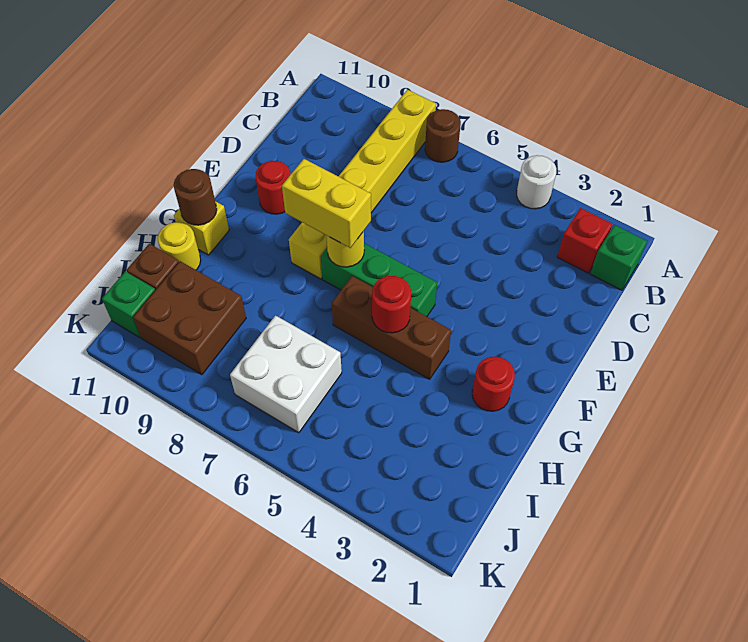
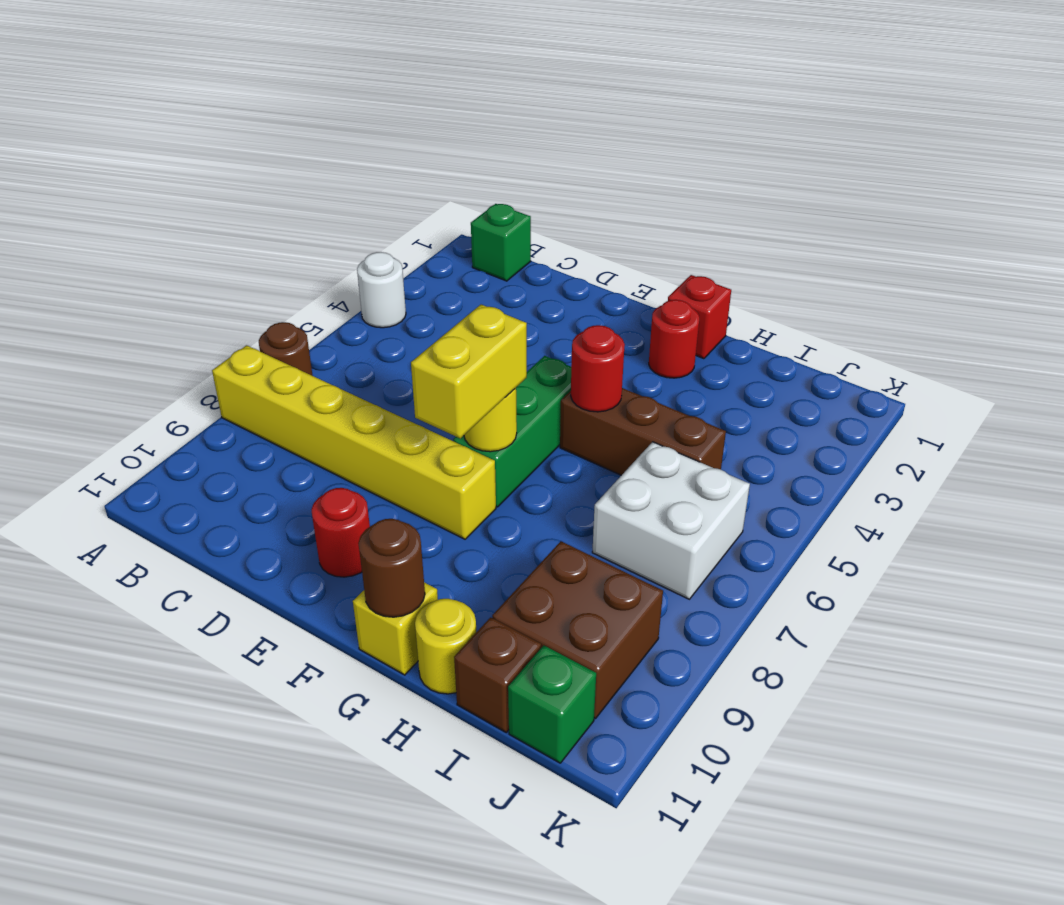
red brick B2 level 1 -> red brick G1 level 1
brown brick G4:G6 level 1 -> brown brick G5:I5 level 1

